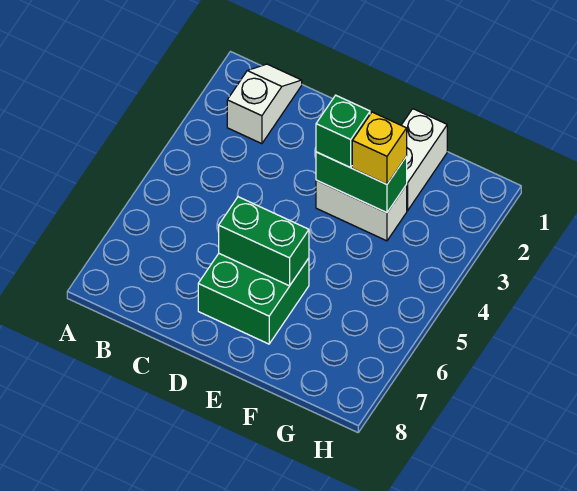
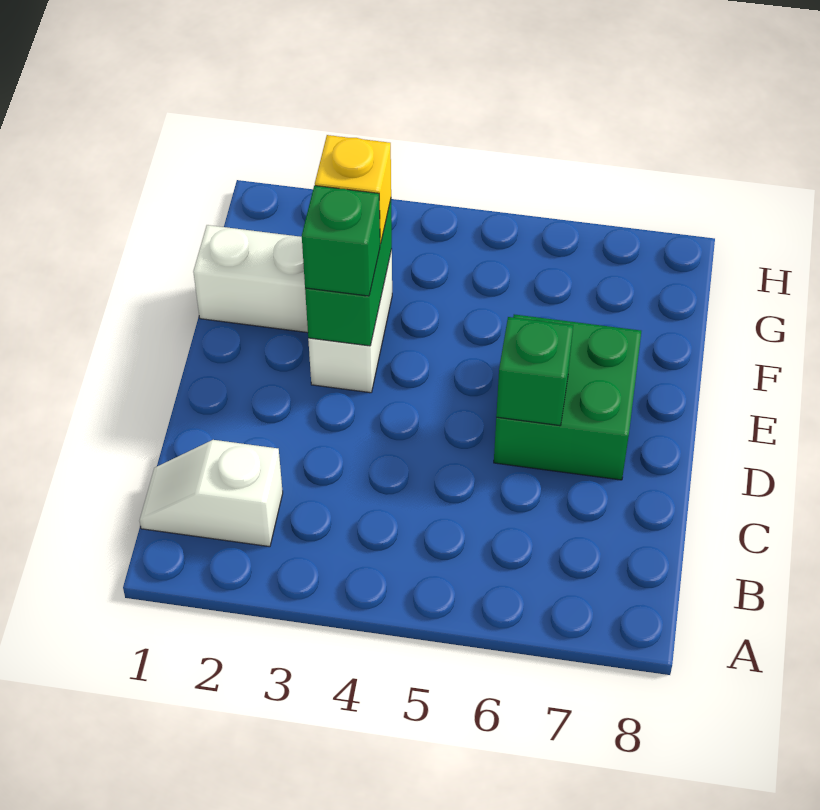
green brick D6:E6 level 2 -> green brick D6 level 2

